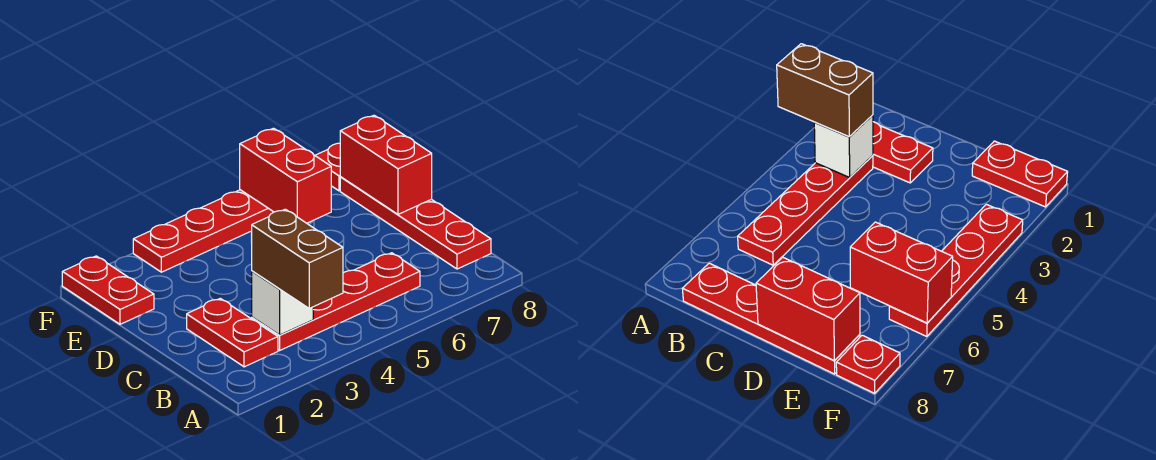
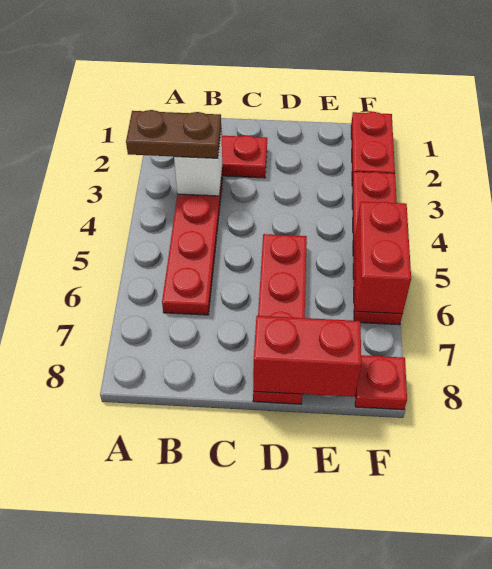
brown brick A3:B3 level 3 -> brown plate A3:B3 level 3
red plate B8:E8 level 1 -> red plate D5:D8 level 1
red plate E1:F1 level 1 -> red plate F1:F2 level 1
red brick E6:F6 level 2 -> red brick F5:F6 level 2

